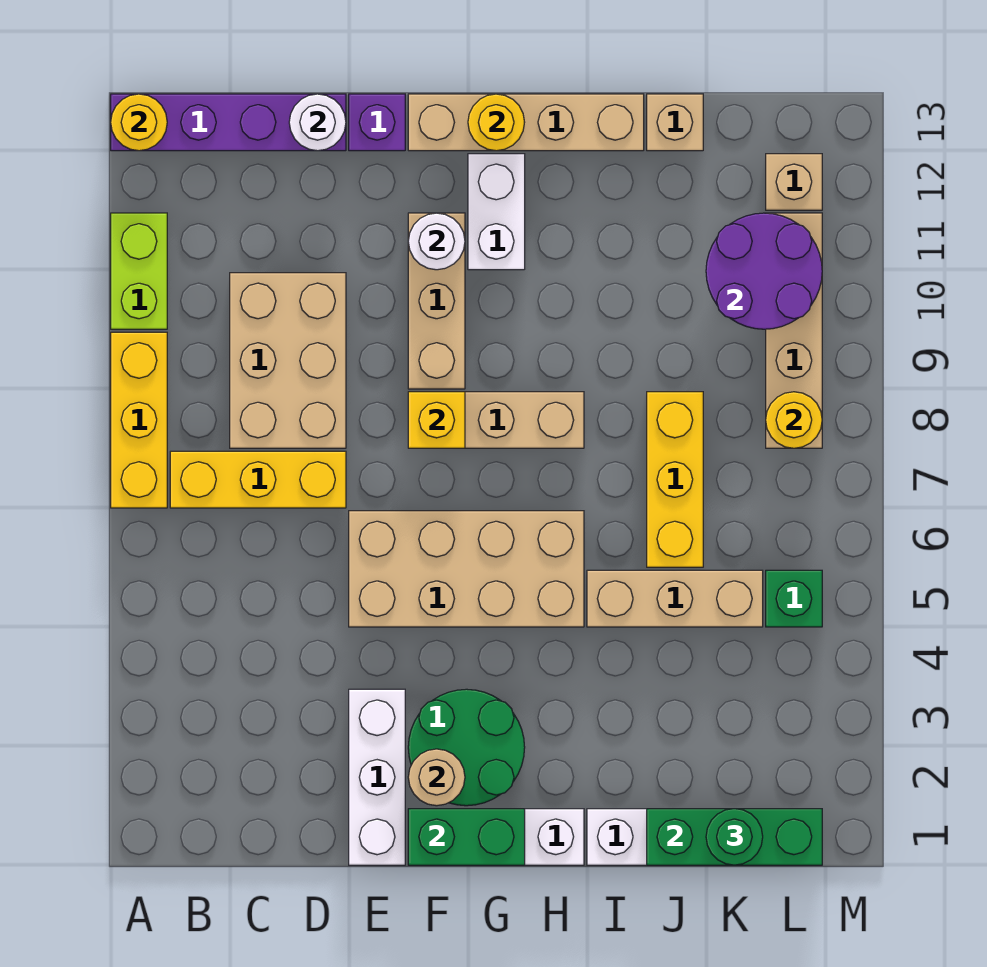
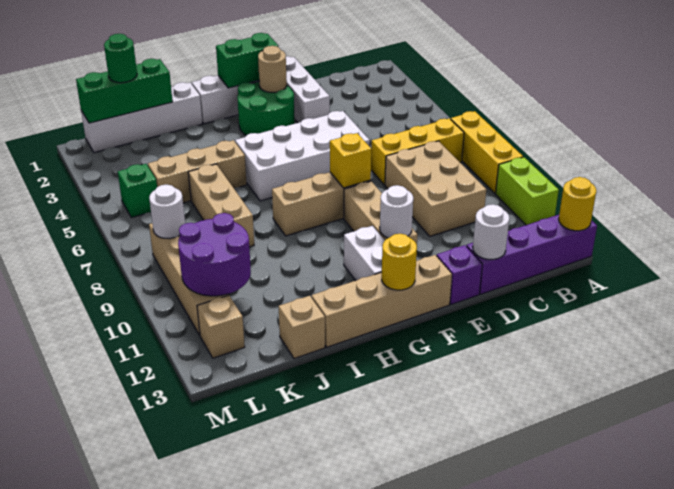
tan brick E5:H6 level 1 -> white brick E5:H6 level 1
yellow brick J6:J8 level 1 -> tan brick J6:J8 level 1
yellow round brick L8 level 2 -> white round brick L8 level 2

